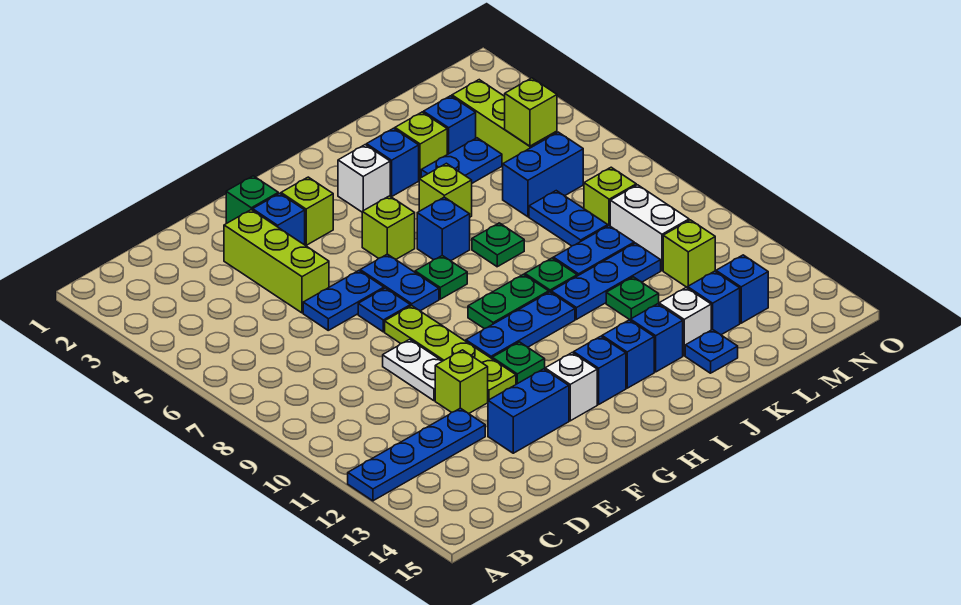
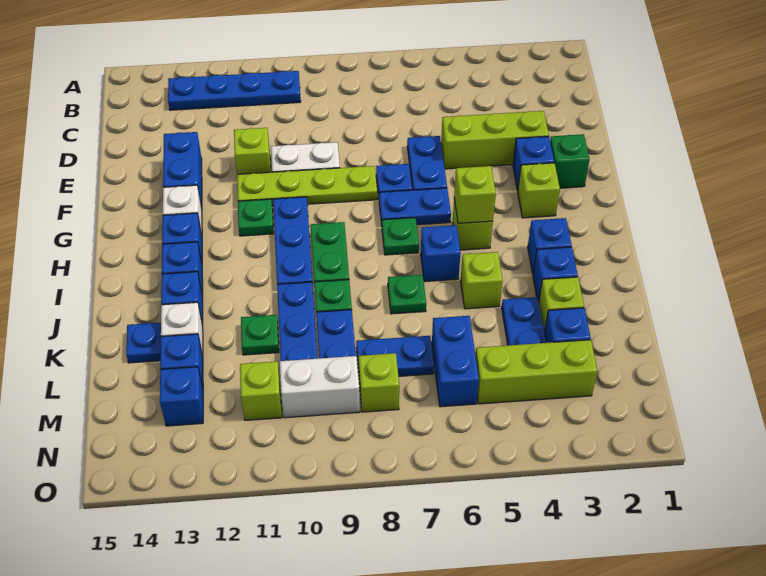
blue plate A12:D12 level 1 -> blue plate B10:B13 level 1
white brick I3 level 1 -> blue brick I3 level 1
lime brick M5 level 2 -> lime brick H5 level 2

